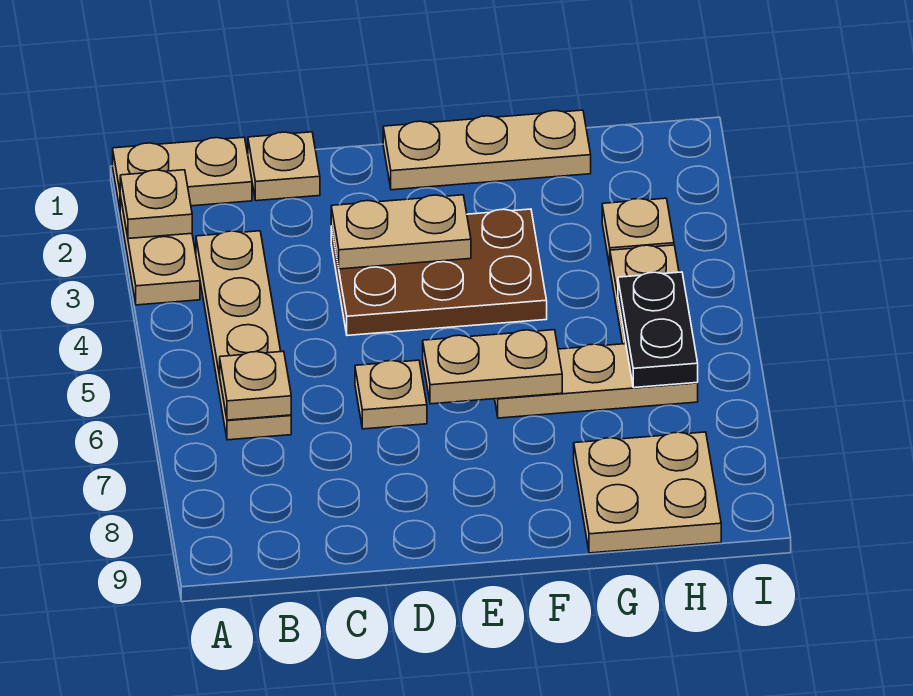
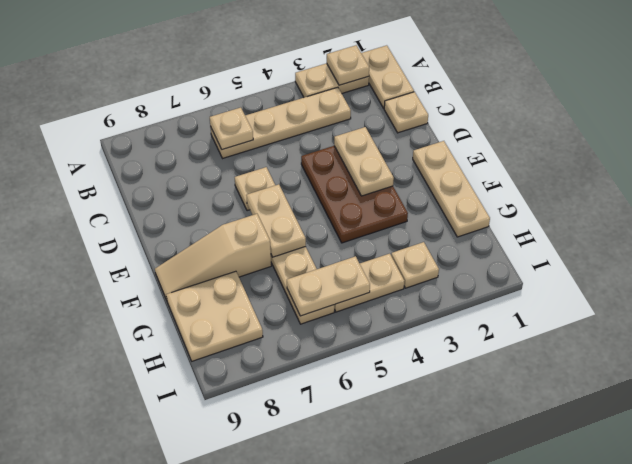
none -> tan slope F7:F9 level 1 top 7
black plate H5:H6 level 2 -> tan plate H5:H6 level 2

